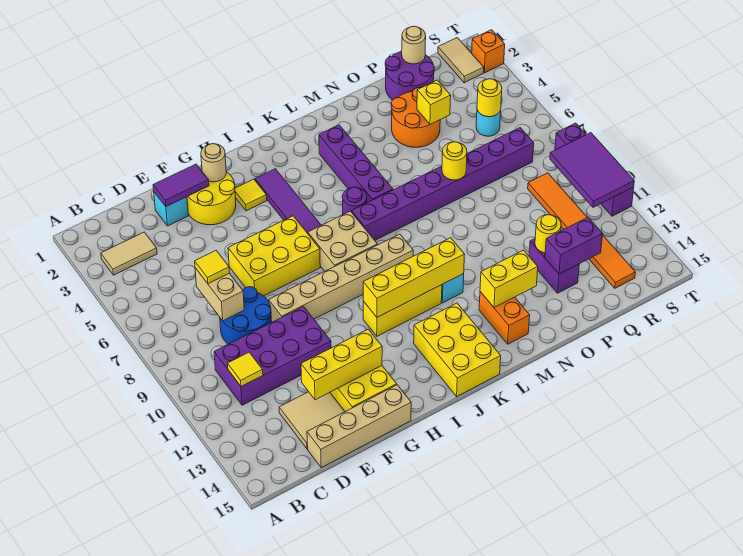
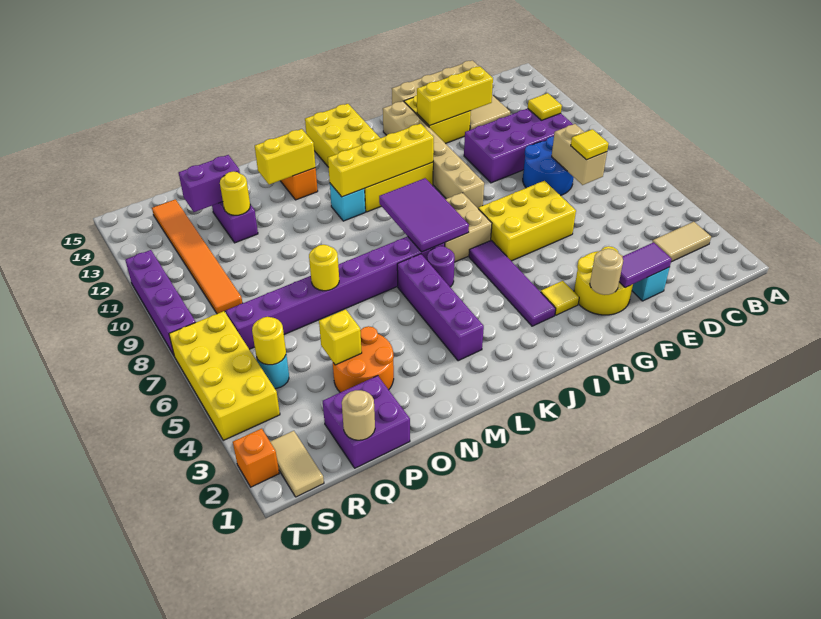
tan brick F9:K9 level 1 -> tan brick H9:H14 level 1
purple round brick P1:Q2 level 1 -> purple brick P1:Q2 level 1
none -> yellow brick S4:T7 level 1
purple tile S9:T11 level 2 -> purple tile J7:K9 level 2

